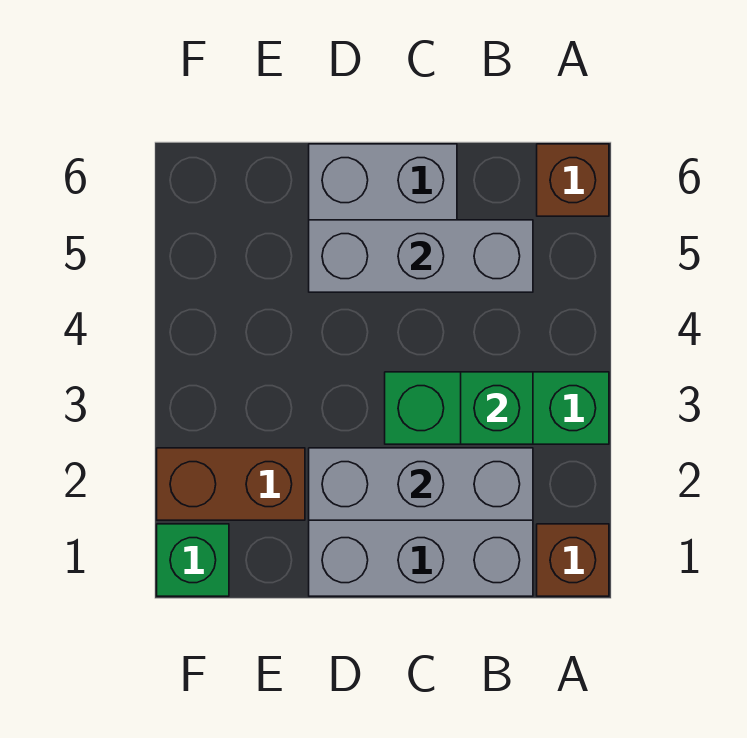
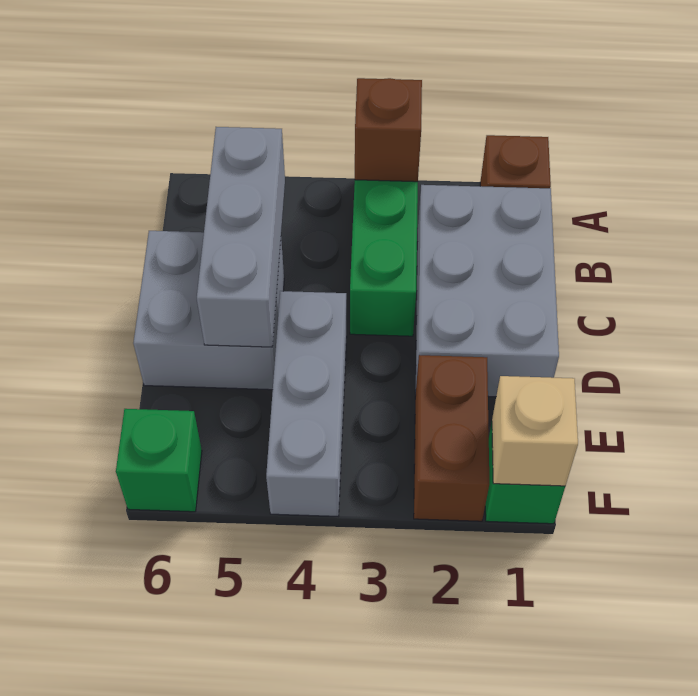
brown brick A6 level 1 -> brown brick A3 level 2
grey brick B2:D2 level 2 -> grey brick D4:F4 level 1
green brick B3 level 2 -> green brick F6 level 1
none -> tan brick F1 level 2

